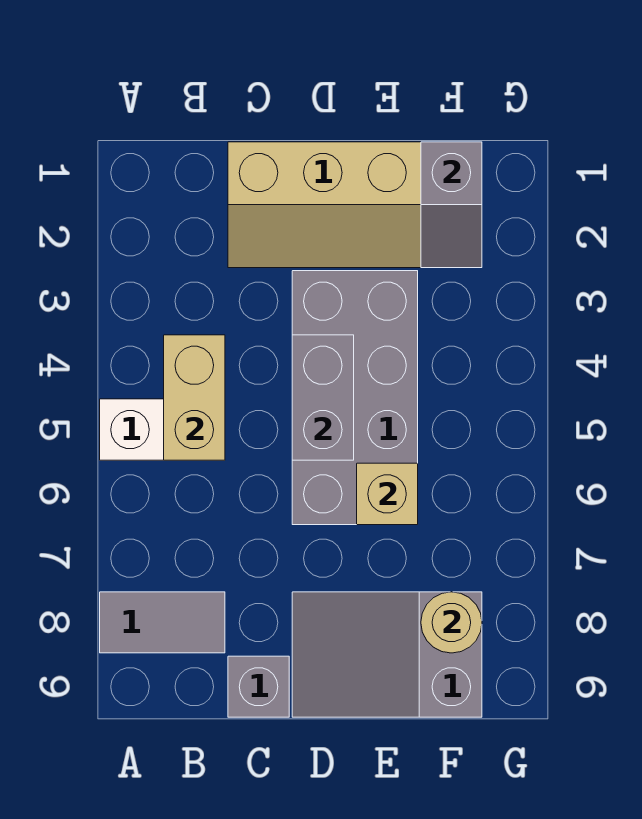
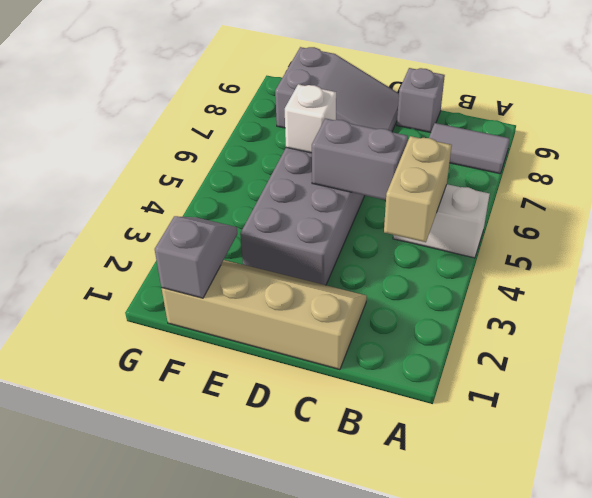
grey brick D4:D5 level 2 -> grey brick C5:D5 level 2
tan brick E6 level 2 -> white brick E6 level 2
tan round brick F8 level 2 -> none

